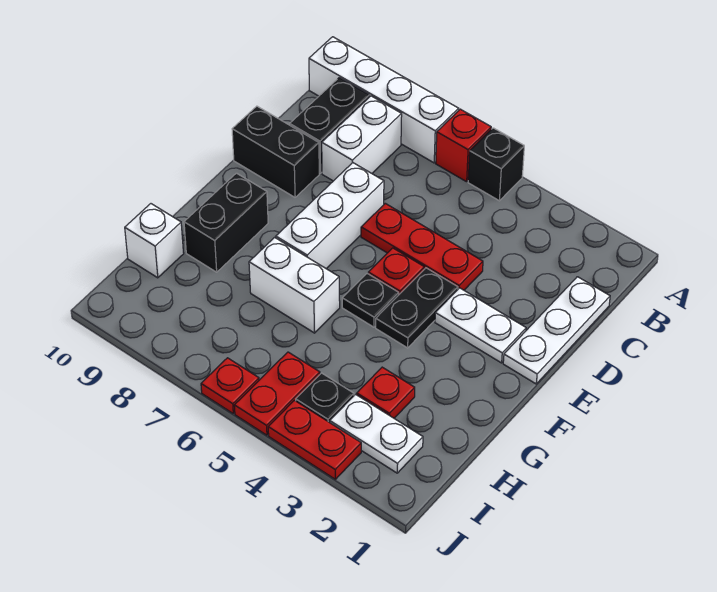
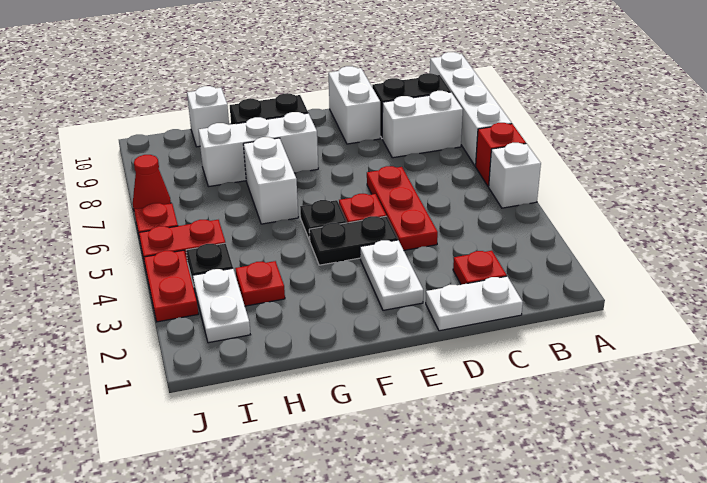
black brick A5 level 1 -> white brick A5 level 1
white plate C1:E1 level 1 -> white plate C1:D1 level 1
none -> red plate C2 level 1
white brick D7:F7 level 1 -> white brick F8:H8 level 1
black brick D9:D10 level 1 -> white brick D9:D10 level 1
none -> red cone J7 level 1

